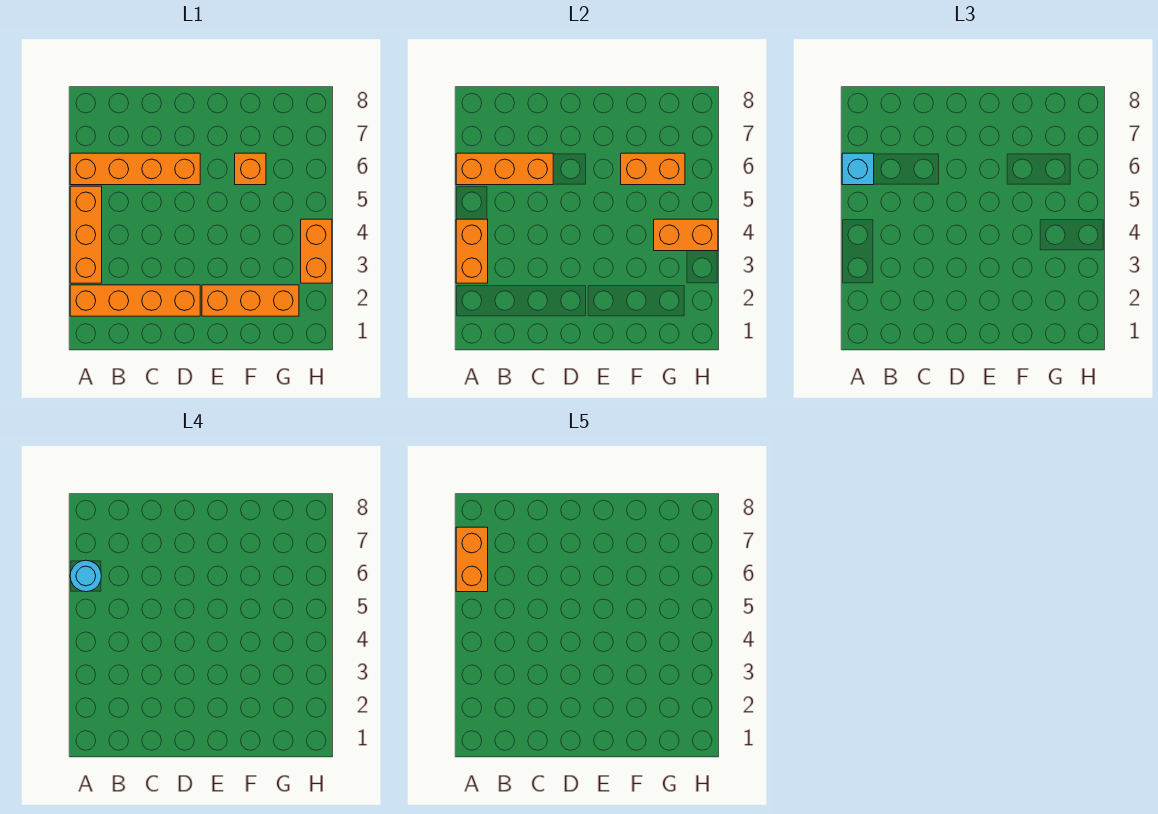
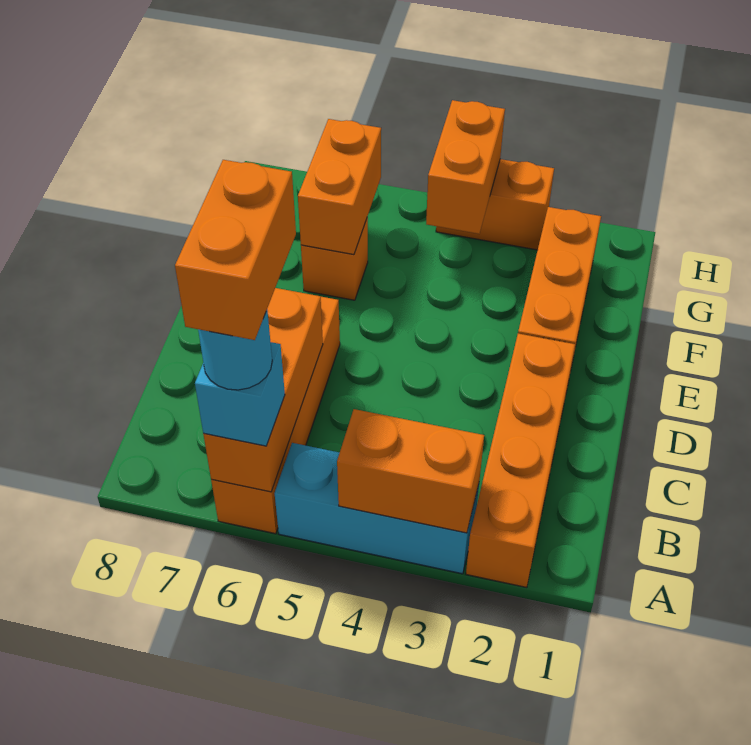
orange brick A3:A5 level 1 -> cyan brick A3:A5 level 1
orange brick A6:A7 level 5 -> orange brick A6:B6 level 5

